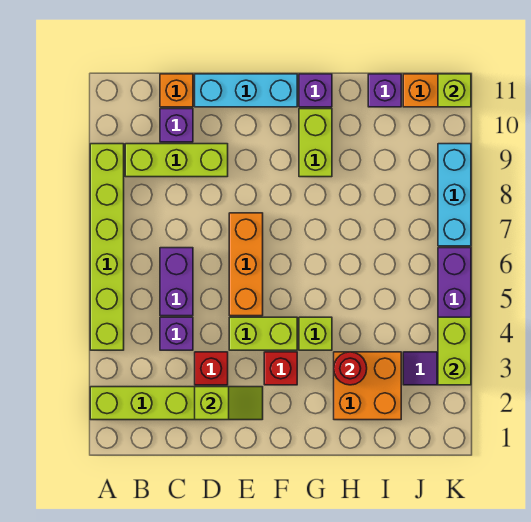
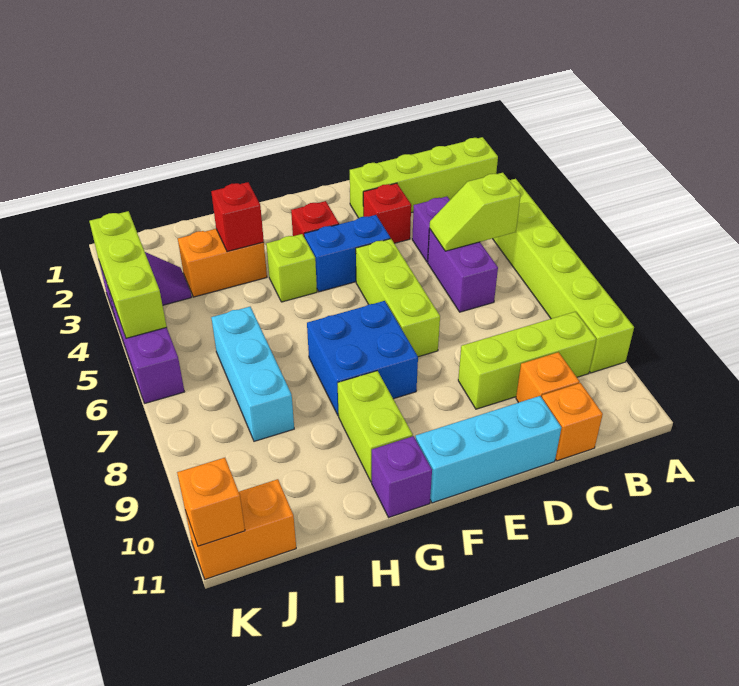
purple brick C10 level 1 -> orange brick C10 level 1
lime slope D2:E2 level 2 top D -> lime slope B5:C5 level 2 top B
lime brick E4:F4 level 1 -> blue brick E4:F4 level 1
orange brick E5:E7 level 1 -> lime brick E5:E7 level 1
none -> blue brick F7:G8 level 1
orange brick H2:I3 level 1 -> orange brick H3:I3 level 1
red round brick H3 level 2 -> red brick H3 level 2
purple brick I11 level 1 -> none
lime brick K3:K4 level 2 -> lime brick K3:K5 level 2
cyan brick K7:K9 level 1 -> cyan brick I6:I8 level 1
lime brick K11 level 2 -> orange brick K11 level 2

